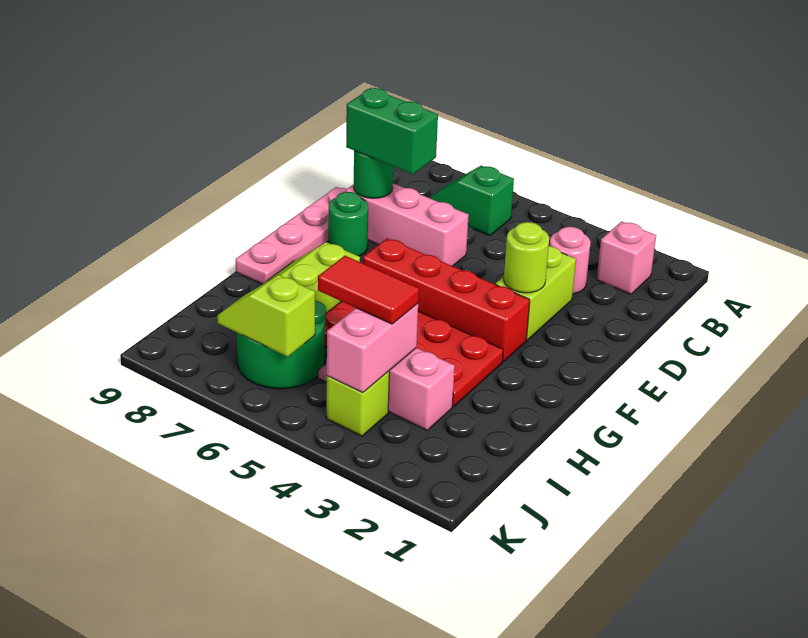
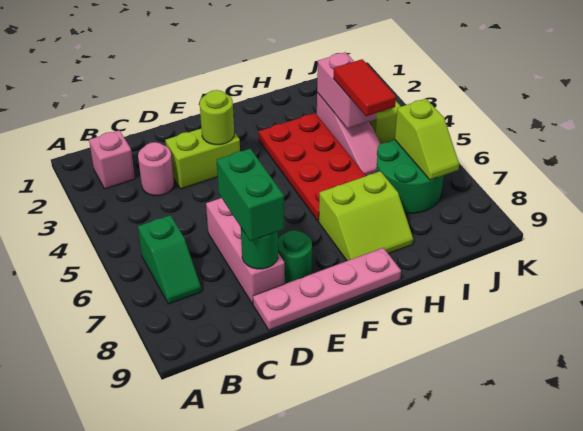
red brick F3:F6 level 1 -> none
pink brick I4:J4 level 2 -> pink brick I3:I4 level 2

